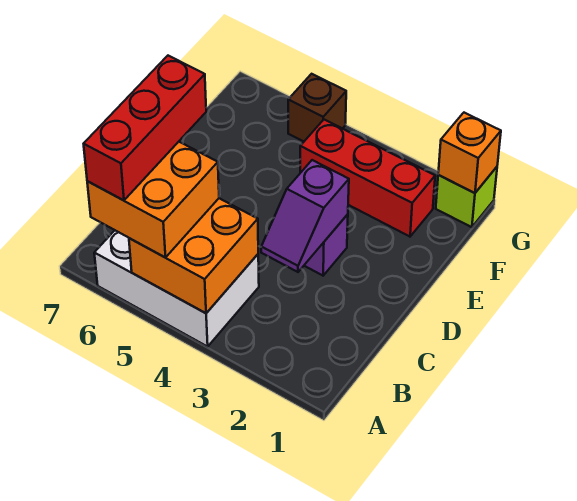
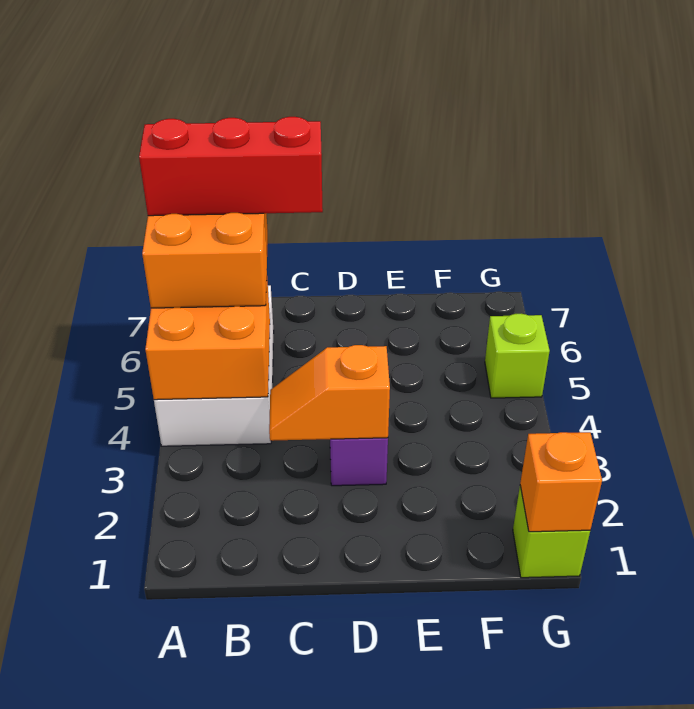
purple slope C3:D3 level 2 top D -> orange slope C3:D3 level 2 top D
red brick F2:F4 level 1 -> none
brown brick G5 level 1 -> lime brick G5 level 1

